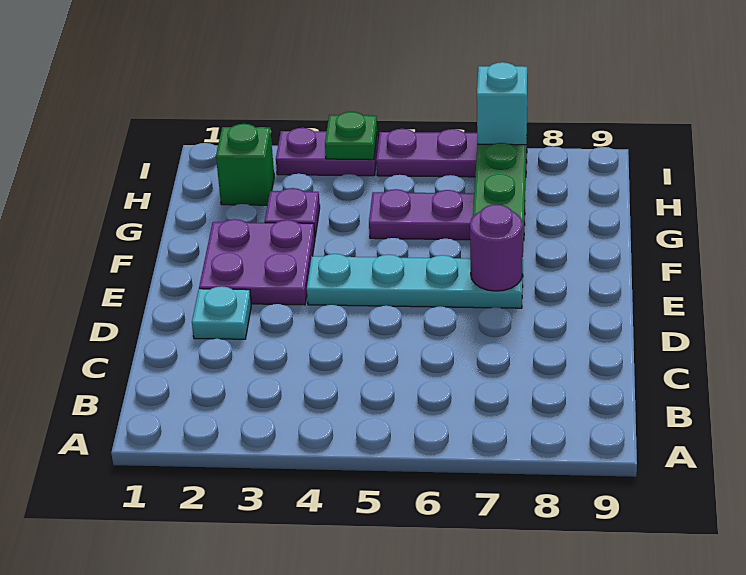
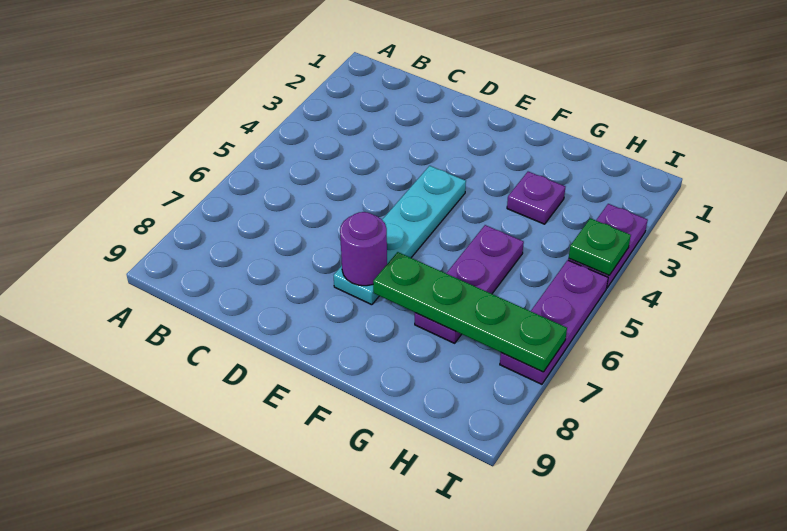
cyan plate D2 level 1 -> none
purple plate E2:F3 level 1 -> none
green brick H2 level 1 -> none
cyan brick I7 level 3 -> none

